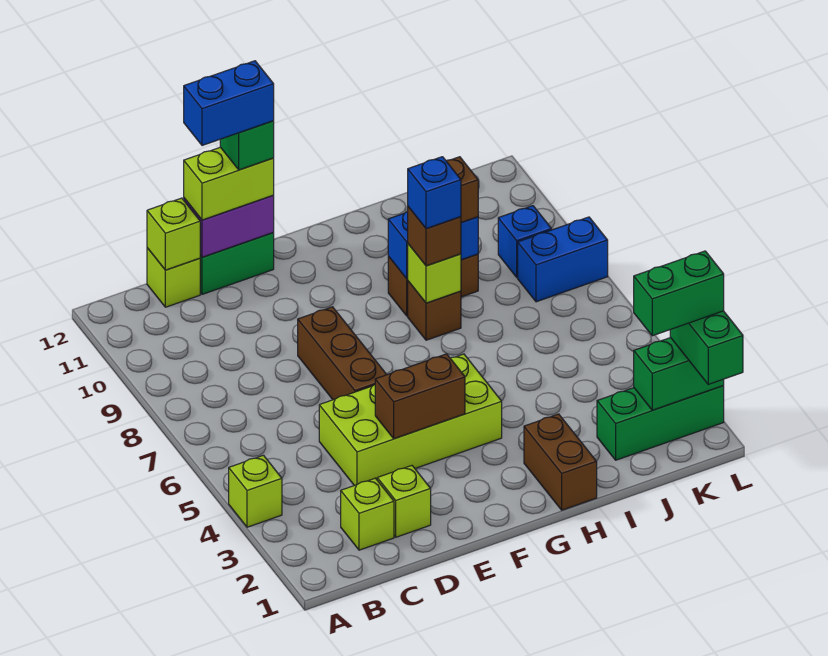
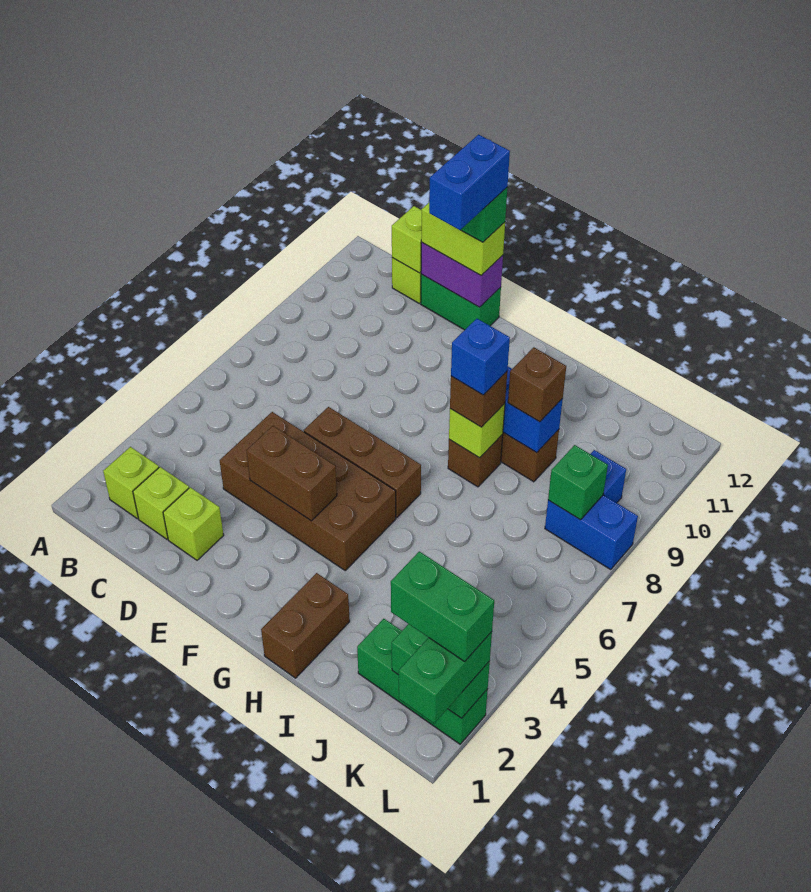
lime brick A4 level 1 -> lime brick B2 level 1
lime brick D4:G5 level 1 -> brown brick D4:G5 level 1
blue brick D12:E12 level 5 -> blue brick E11:E12 level 5
brown brick E6:E8 level 1 -> brown brick E6:G6 level 1
none -> green brick K8 level 2

